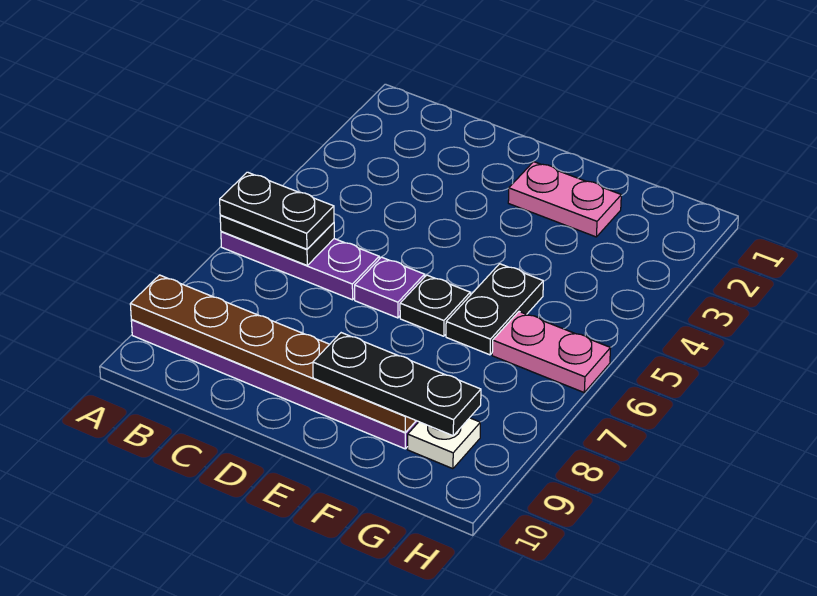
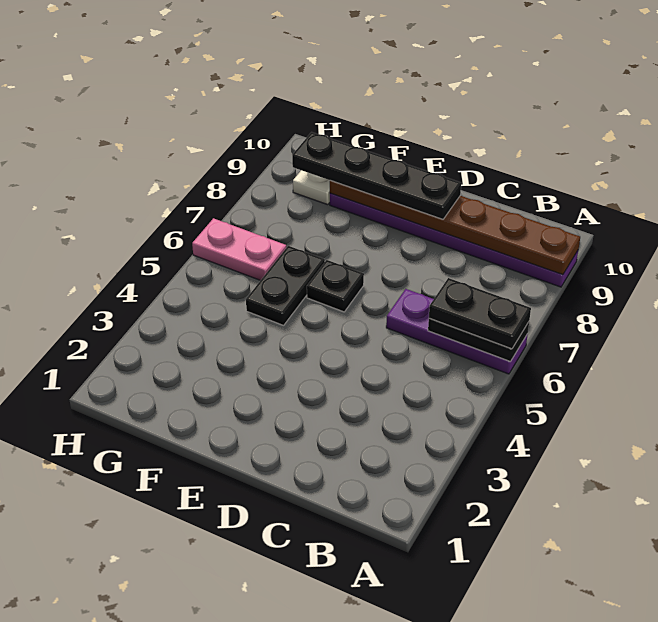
purple plate D6 level 1 -> none
pink plate E2:F2 level 1 -> none
black plate E9:G9 level 3 -> black plate D9:G9 level 3

